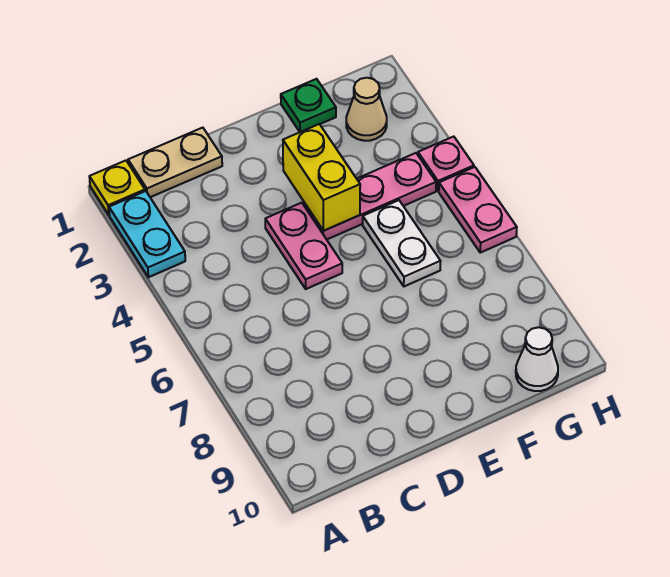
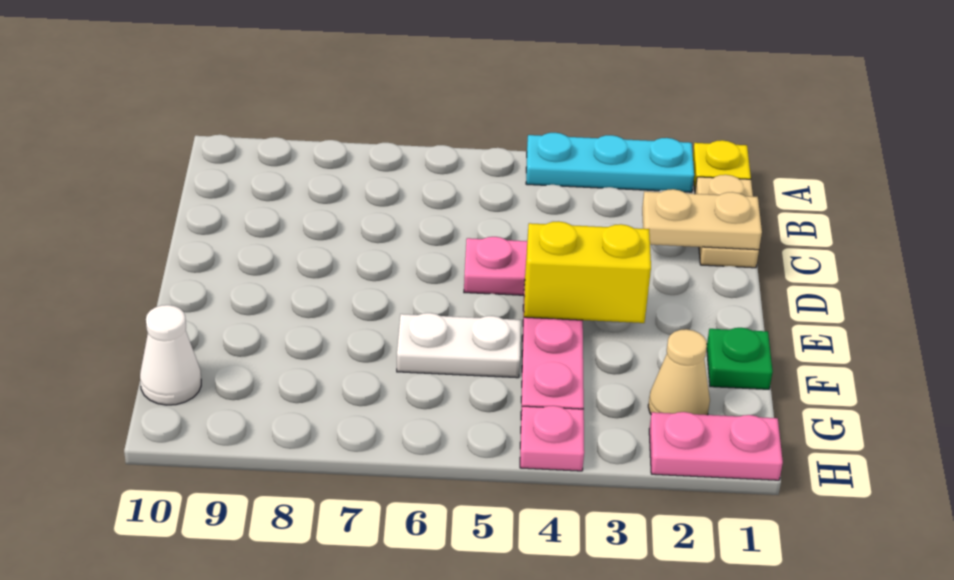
cyan plate A2:A3 level 1 -> cyan plate A2:A4 level 1
none -> tan plate C1:C2 level 2
pink plate H5:H6 level 1 -> pink plate H1:H2 level 1

